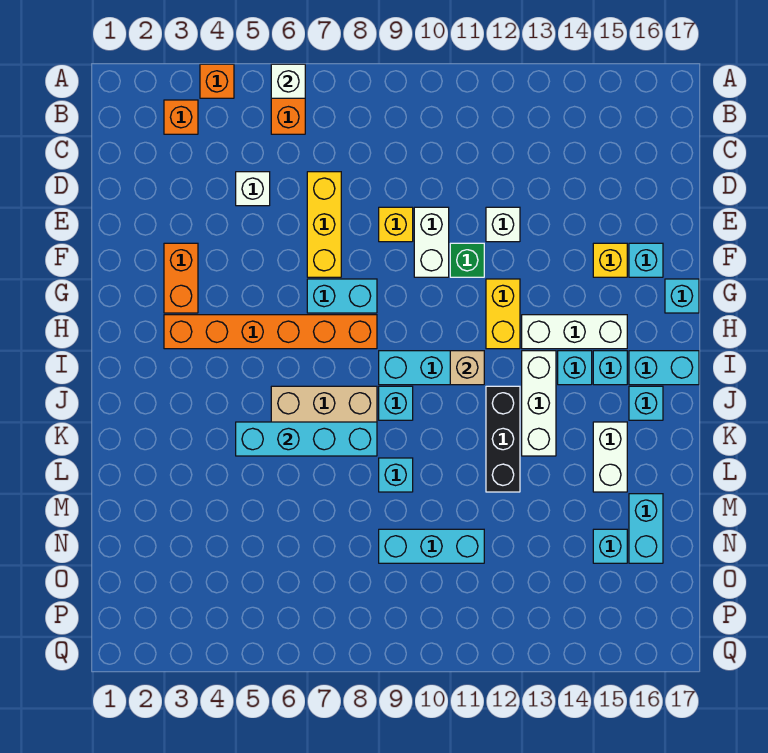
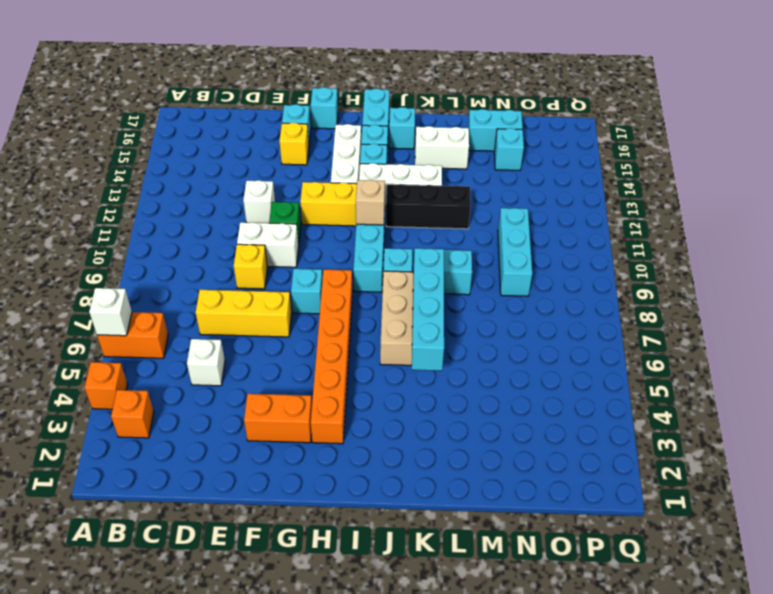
cyan brick G7:G8 level 1 -> cyan brick G8 level 1

